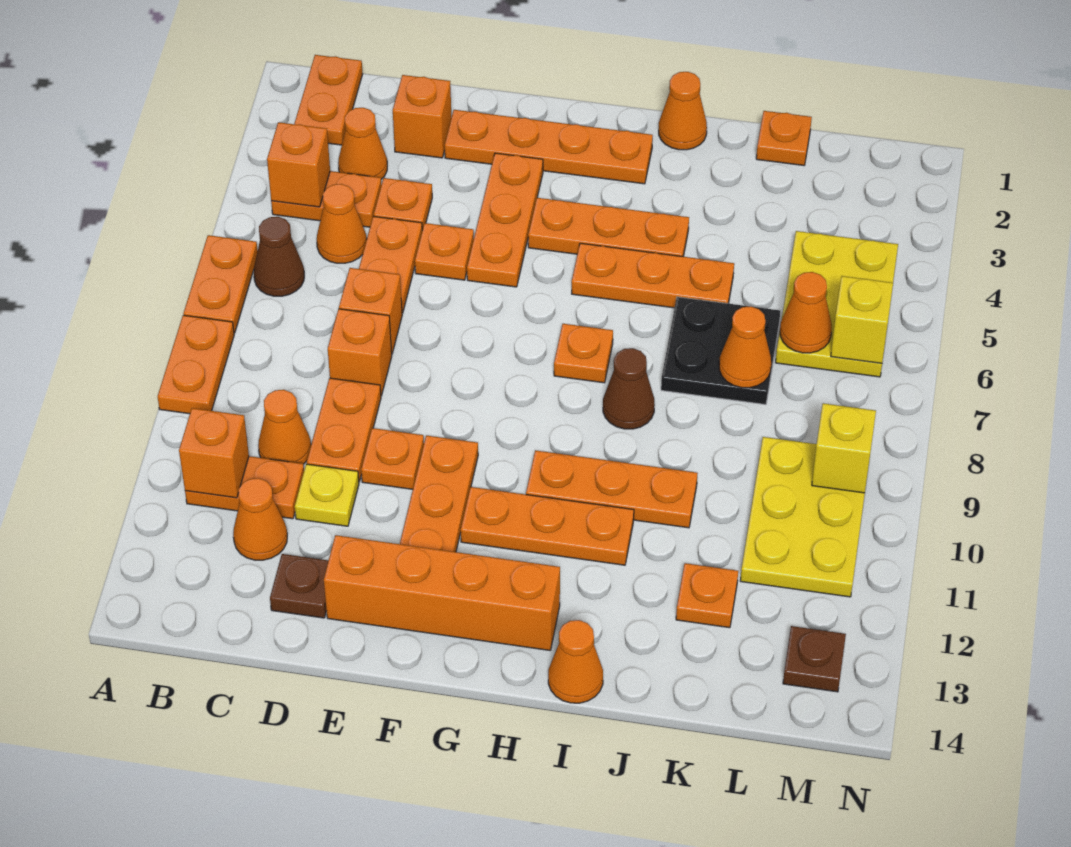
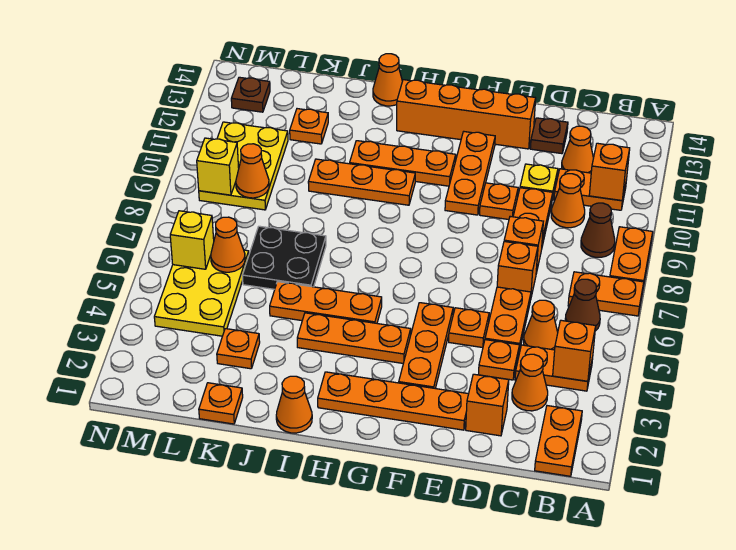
orange plate A6:A7 level 1 -> orange plate A7:B7 level 1
orange plate H7 level 1 -> orange plate K3 level 1
brown cone I8 level 1 -> brown cone B9 level 1
orange cone K7 level 2 -> orange cone L9 level 2

